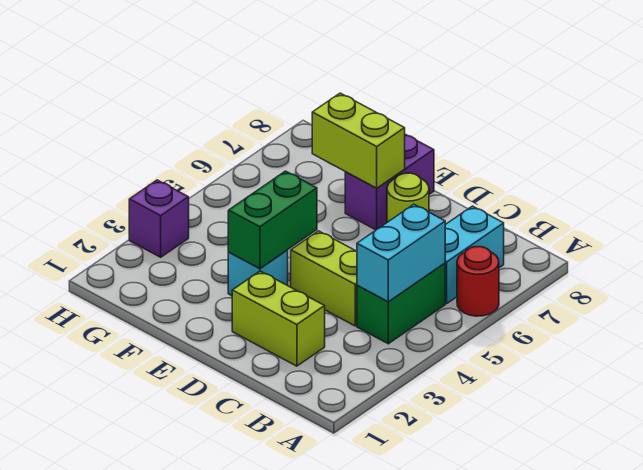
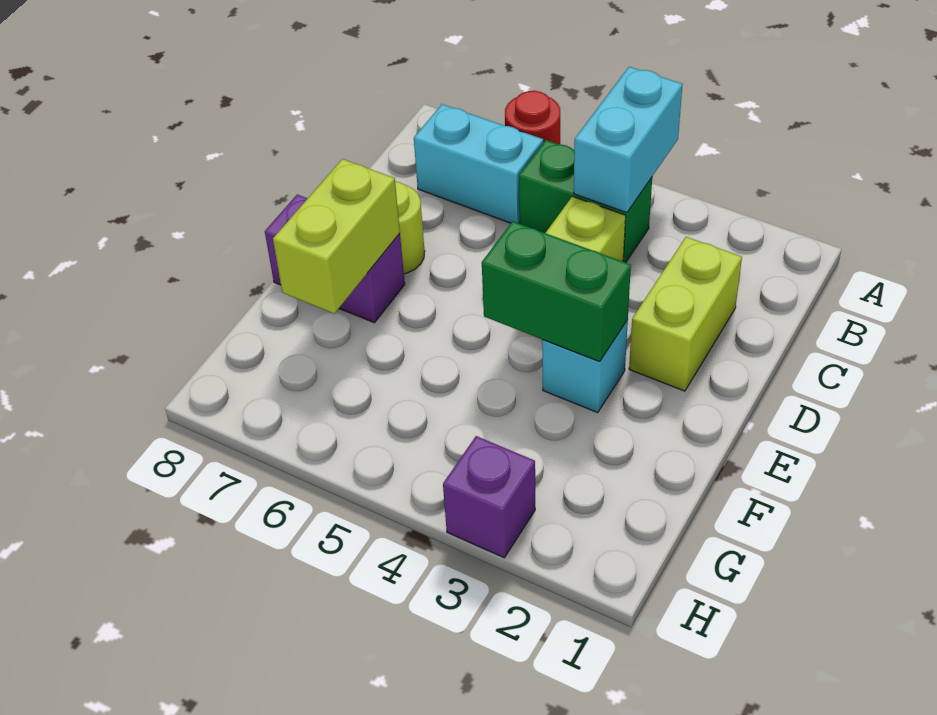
cyan brick B4:B5 level 2 -> cyan brick A4:B4 level 2

